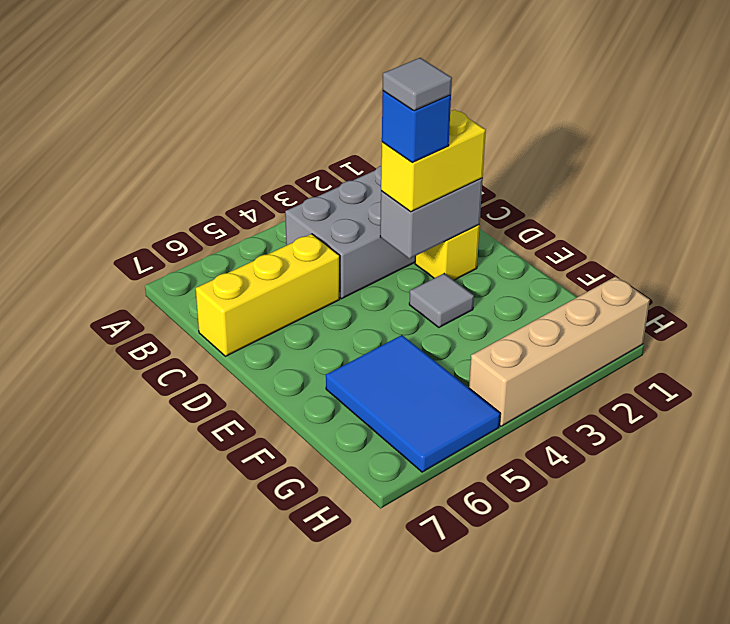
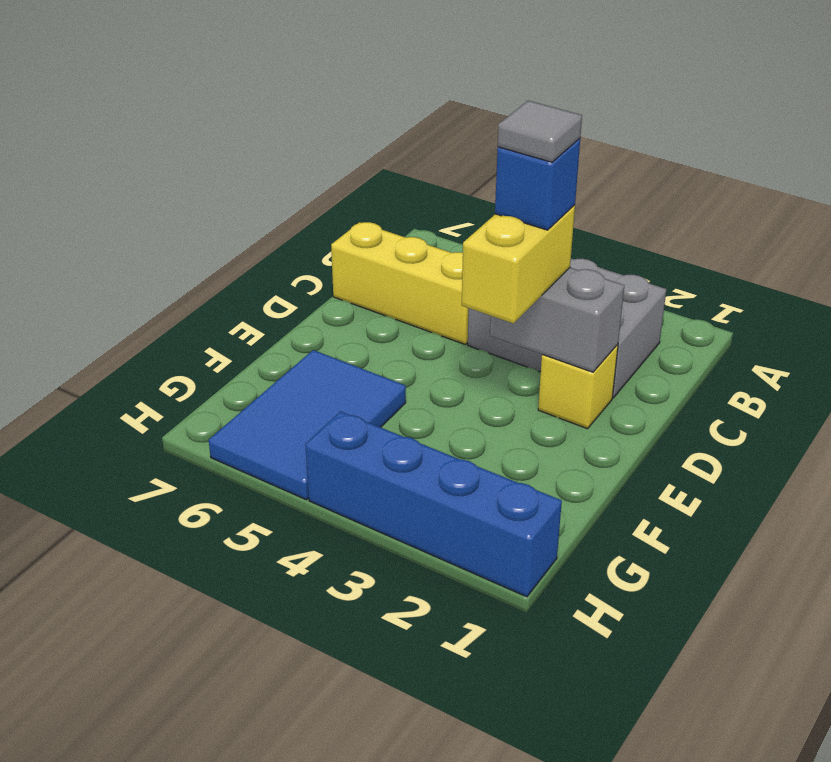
yellow brick D2:D3 level 3 -> yellow brick D3:E3 level 3
grey tile E3 level 1 -> none
tan brick H1:H4 level 1 -> blue brick H1:H4 level 1

